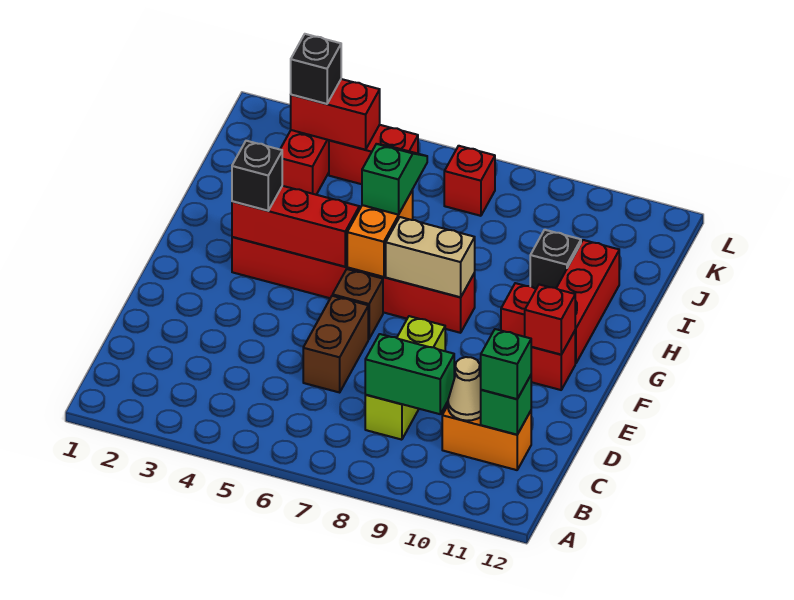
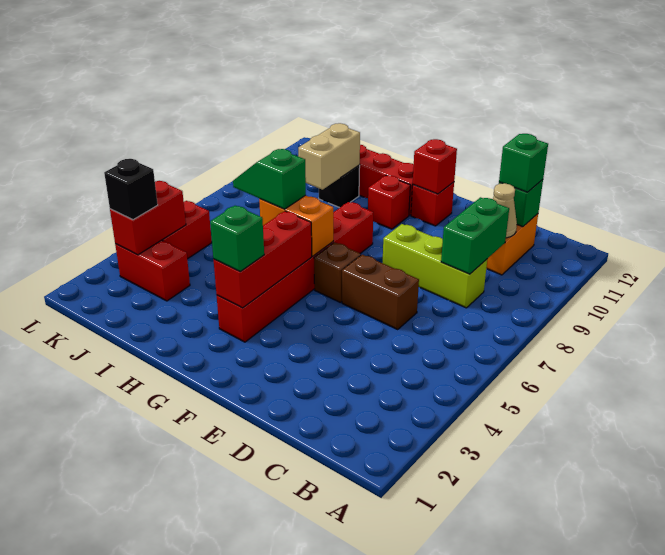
black brick G3 level 3 -> green brick G3 level 3
tan brick G7:G8 level 2 -> tan brick I9:I10 level 2
red brick K7 level 1 -> none

